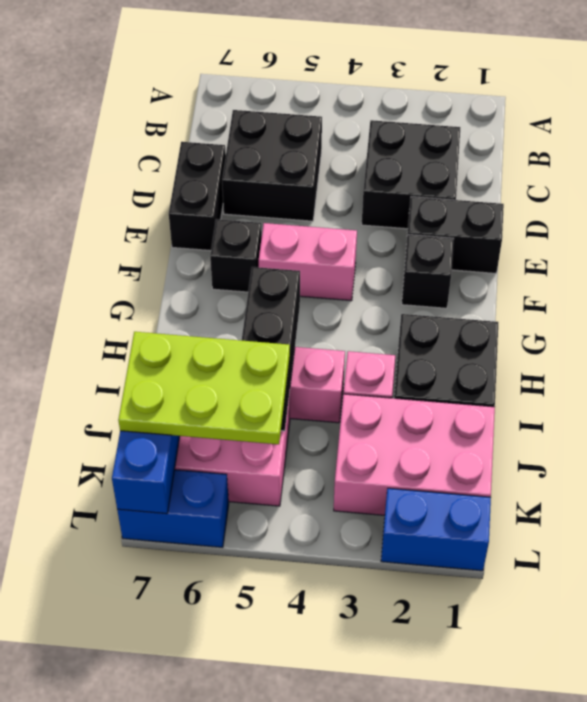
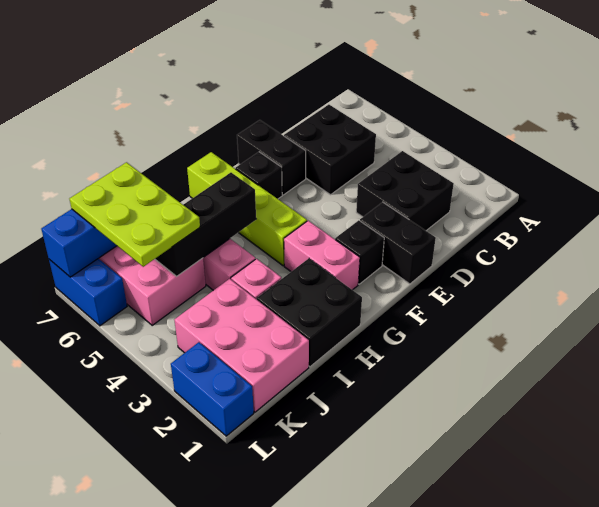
black brick D7:E7 level 1 -> black brick E6:E7 level 1
pink brick F4:F5 level 1 -> pink brick G2:G3 level 1
none -> lime brick G4:G7 level 1

